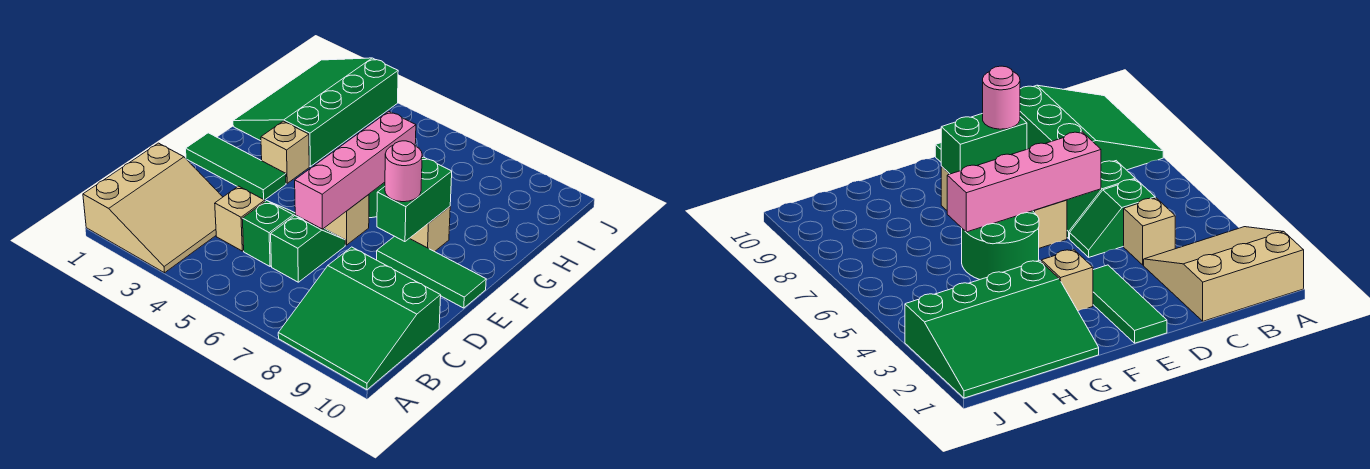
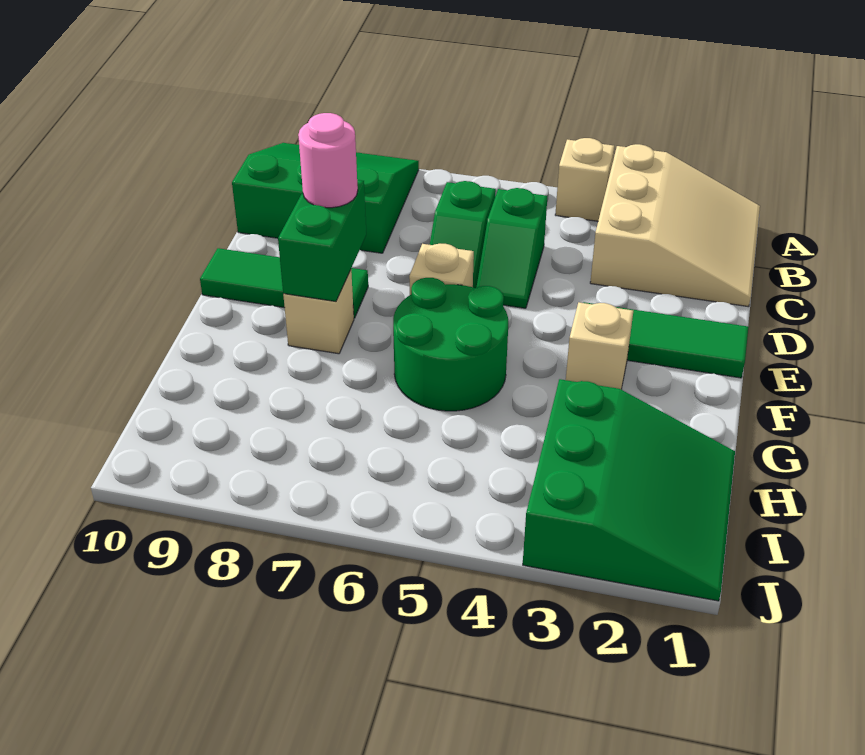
tan slope A1:C3 level 1 top 1 -> tan slope A1:C3 level 1 top 3
tan brick C4 level 1 -> tan brick A4 level 1
pink brick D6:G6 level 2 -> none
green slope G1:J3 level 1 top 3 -> green slope H1:J3 level 1 top 3

